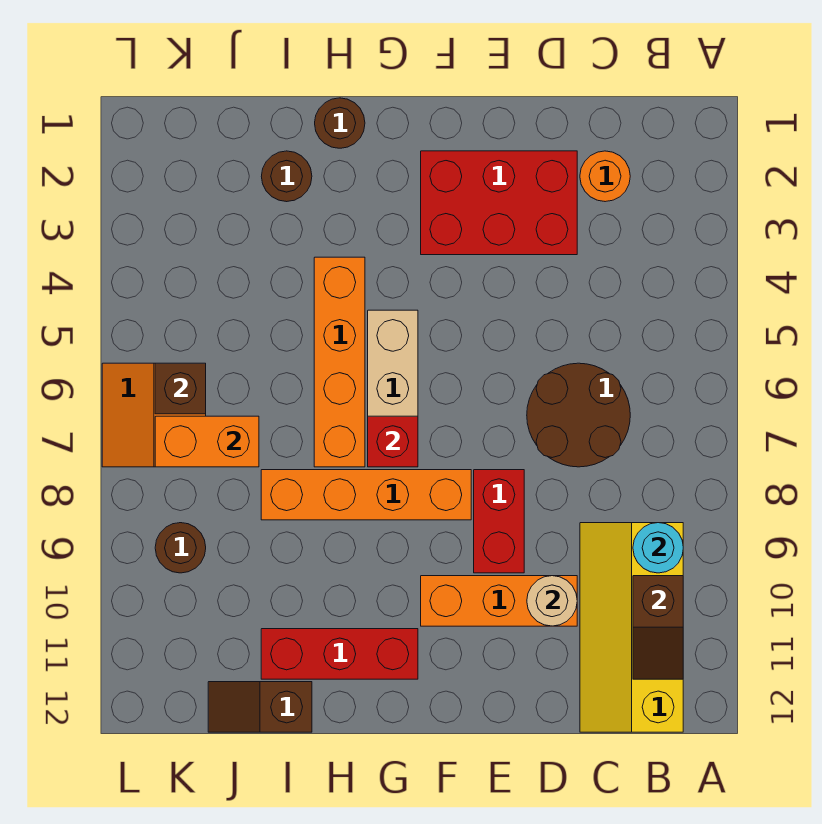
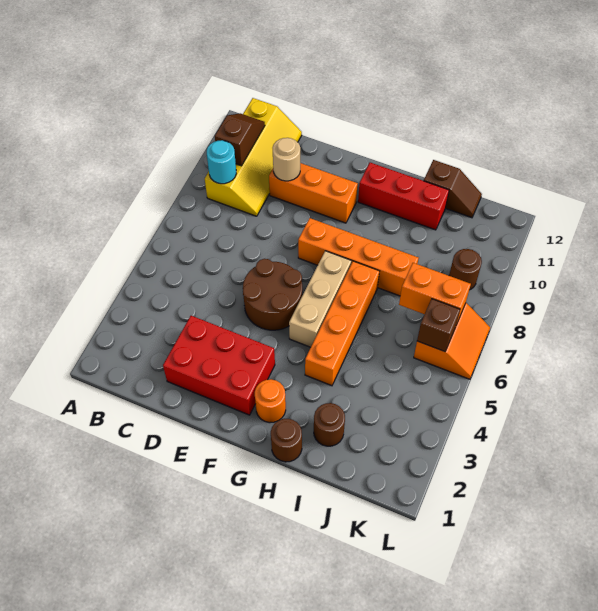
orange round brick C2 level 1 -> orange round brick G2 level 1
brown round brick C6:D7 level 1 -> brown round brick E5:F6 level 1
red brick E8:E9 level 1 -> none
red brick G7 level 2 -> none

